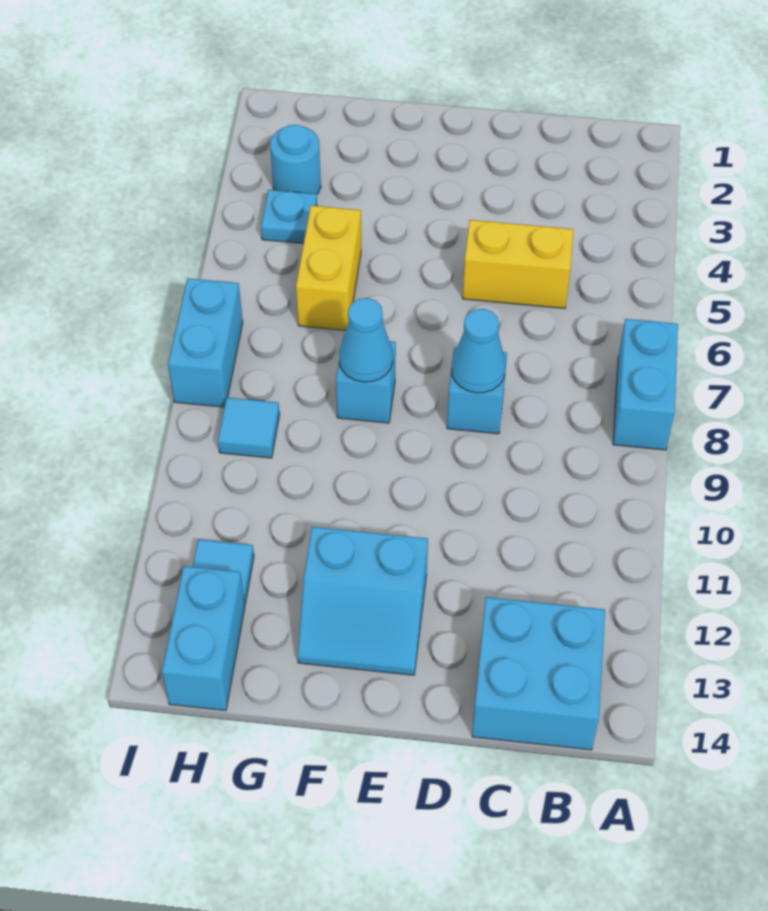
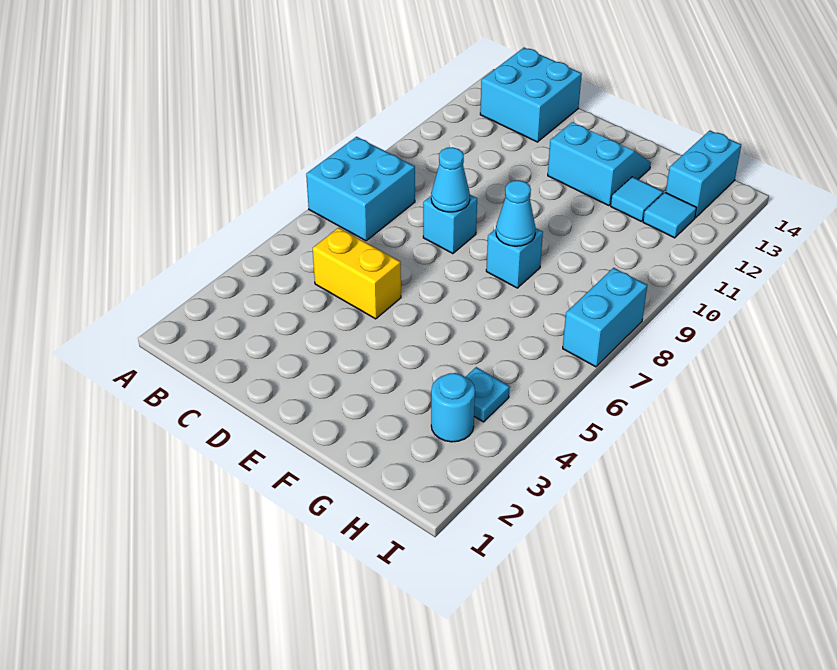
cyan brick A7:A8 level 1 -> cyan brick A7:B8 level 1
yellow brick G5:G6 level 1 -> none
cyan tile H9 level 1 -> cyan tile G12 level 1

